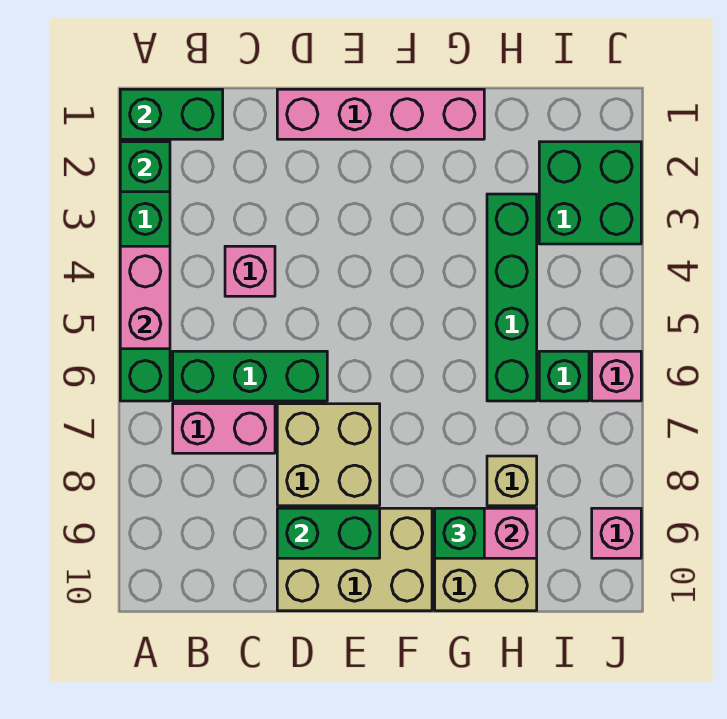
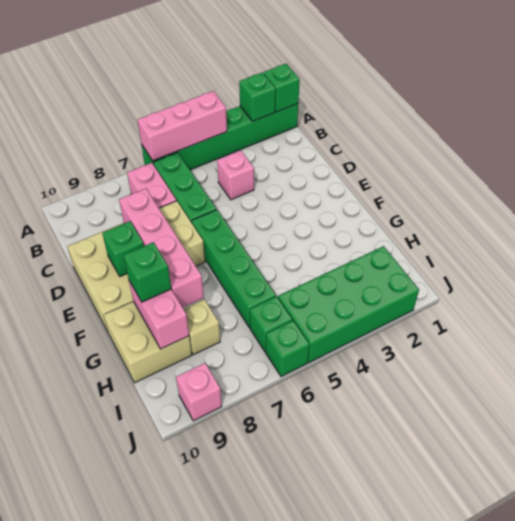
green brick A1:B1 level 2 -> green brick A1 level 2
pink brick A4:A5 level 2 -> pink brick A4:A6 level 2
pink brick D1:G1 level 1 -> pink brick D8:G8 level 2
green brick D9:E9 level 2 -> green brick E9 level 2
green brick H3:H6 level 1 -> green brick E6:H6 level 1
green brick I2:J3 level 1 -> green brick I2:J5 level 1
pink brick J6 level 1 -> green brick J6 level 1

